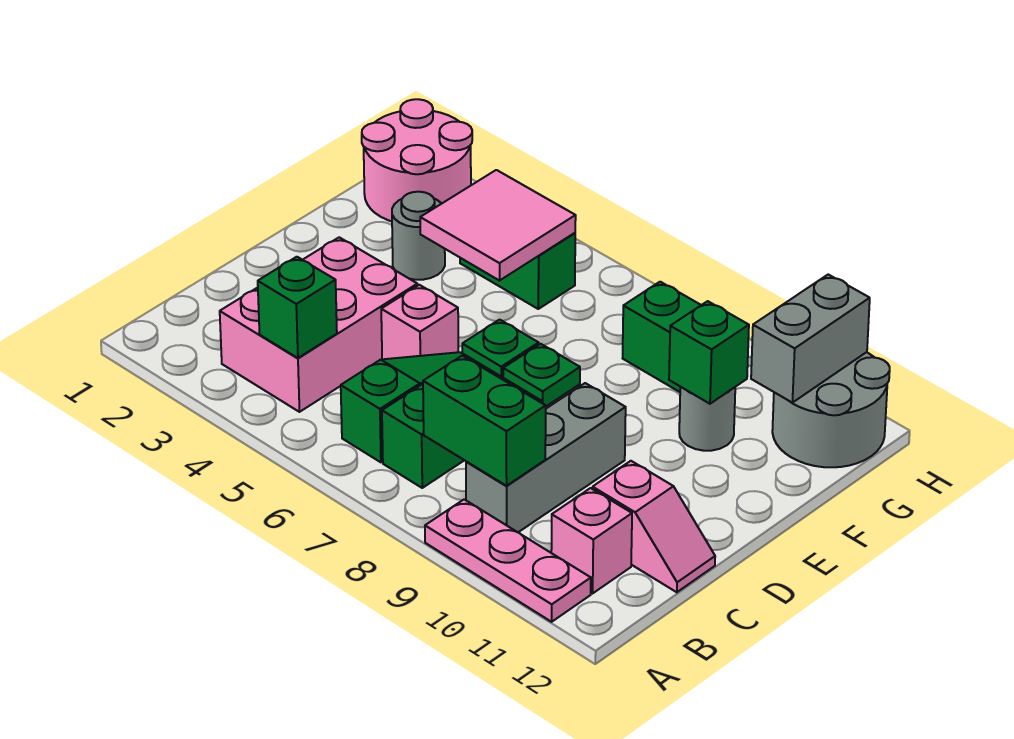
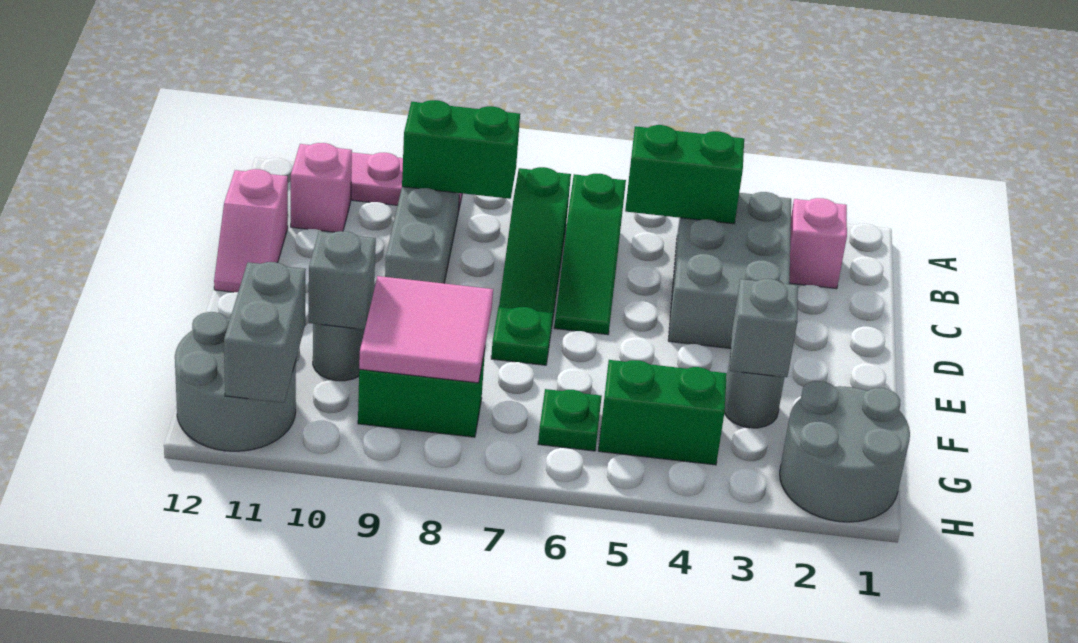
pink brick B3:D4 level 1 -> grey brick B3:D4 level 1
green brick B4 level 2 -> green brick B4:B5 level 2
pink slope C11:C12 level 1 top 11 -> pink slope C12:D12 level 1 top C
pink brick D5 level 1 -> pink brick B2 level 1
green plate E6 level 1 -> green plate G6 level 1
none -> grey brick F3 level 2
pink tile F4:G5 level 2 -> pink tile F8:G9 level 2
green brick F10 level 2 -> grey brick F10 level 2
pink round brick G1:H2 level 1 -> grey round brick G1:H2 level 1

